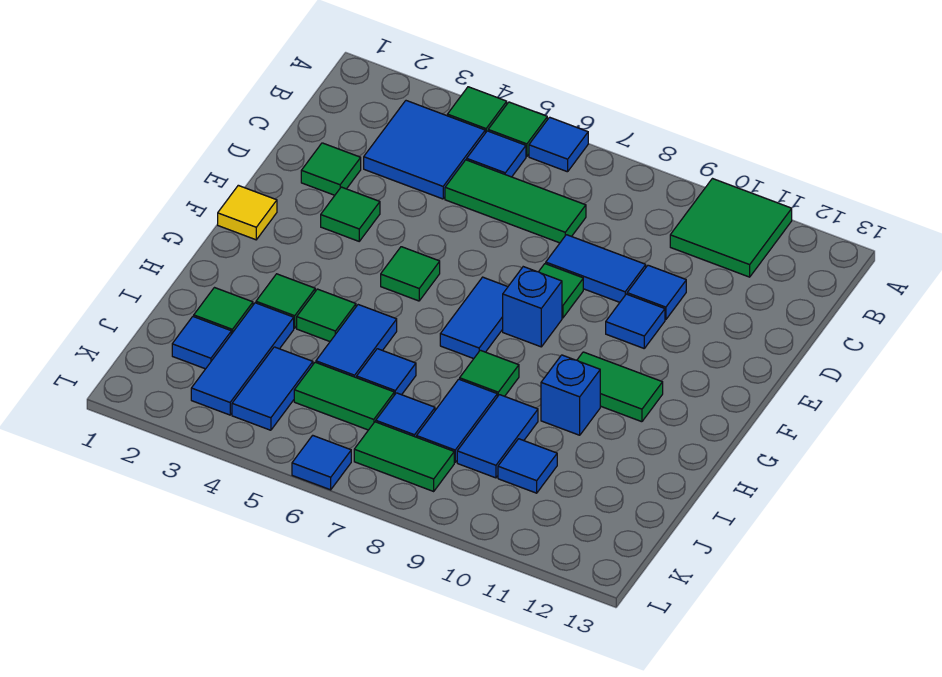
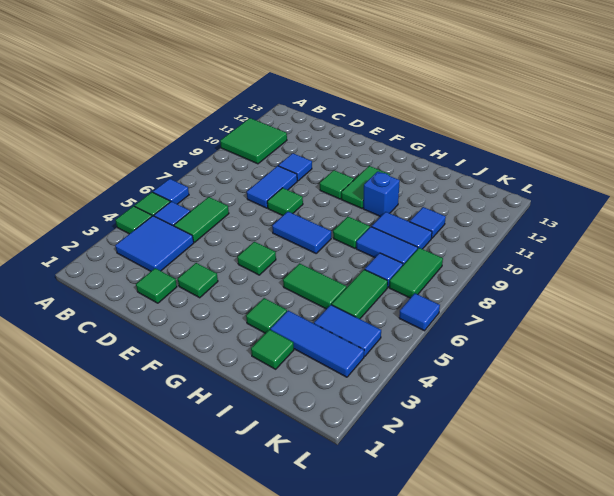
green tile C5:C7 level 1 -> green tile C5:C6 level 1
blue tile E10 level 1 -> none
yellow tile F1 level 1 -> none
blue brick F8 level 1 -> none
green tile H4 level 1 -> green tile F10 level 1
blue tile H5:I5 level 1 -> green tile H5:I5 level 1
blue tile I6 level 1 -> none
blue tile J2 level 1 -> none

